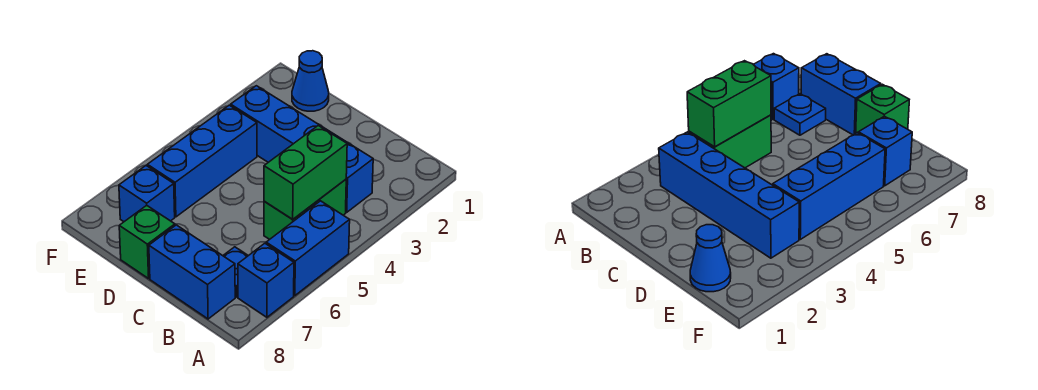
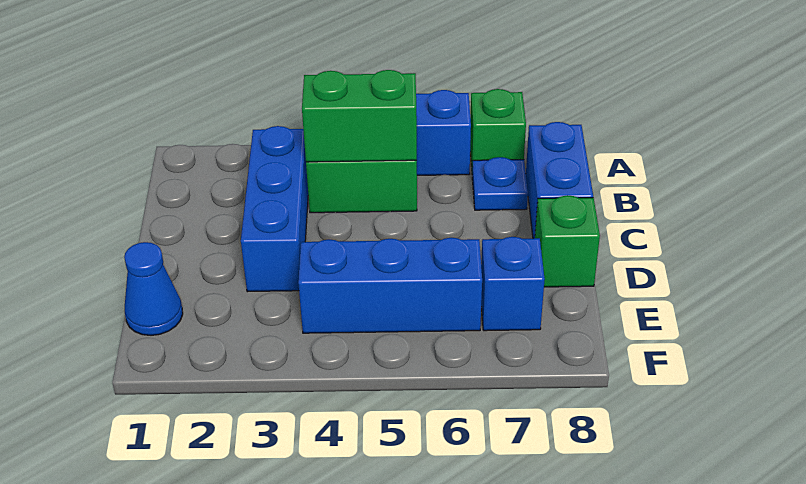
blue brick A7 level 1 -> green brick A7 level 1
blue brick B3:E3 level 1 -> blue brick B3:D3 level 1

